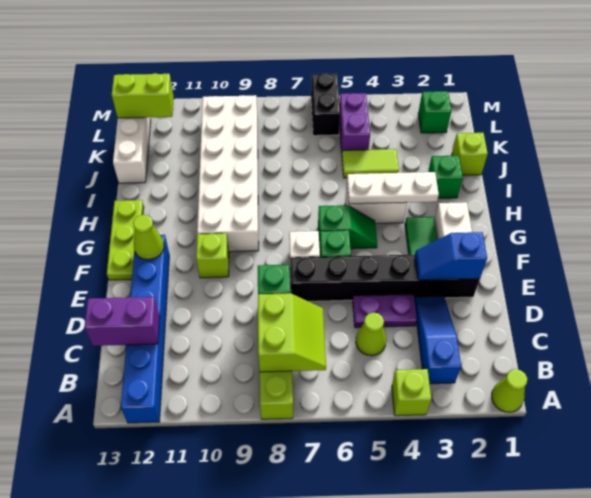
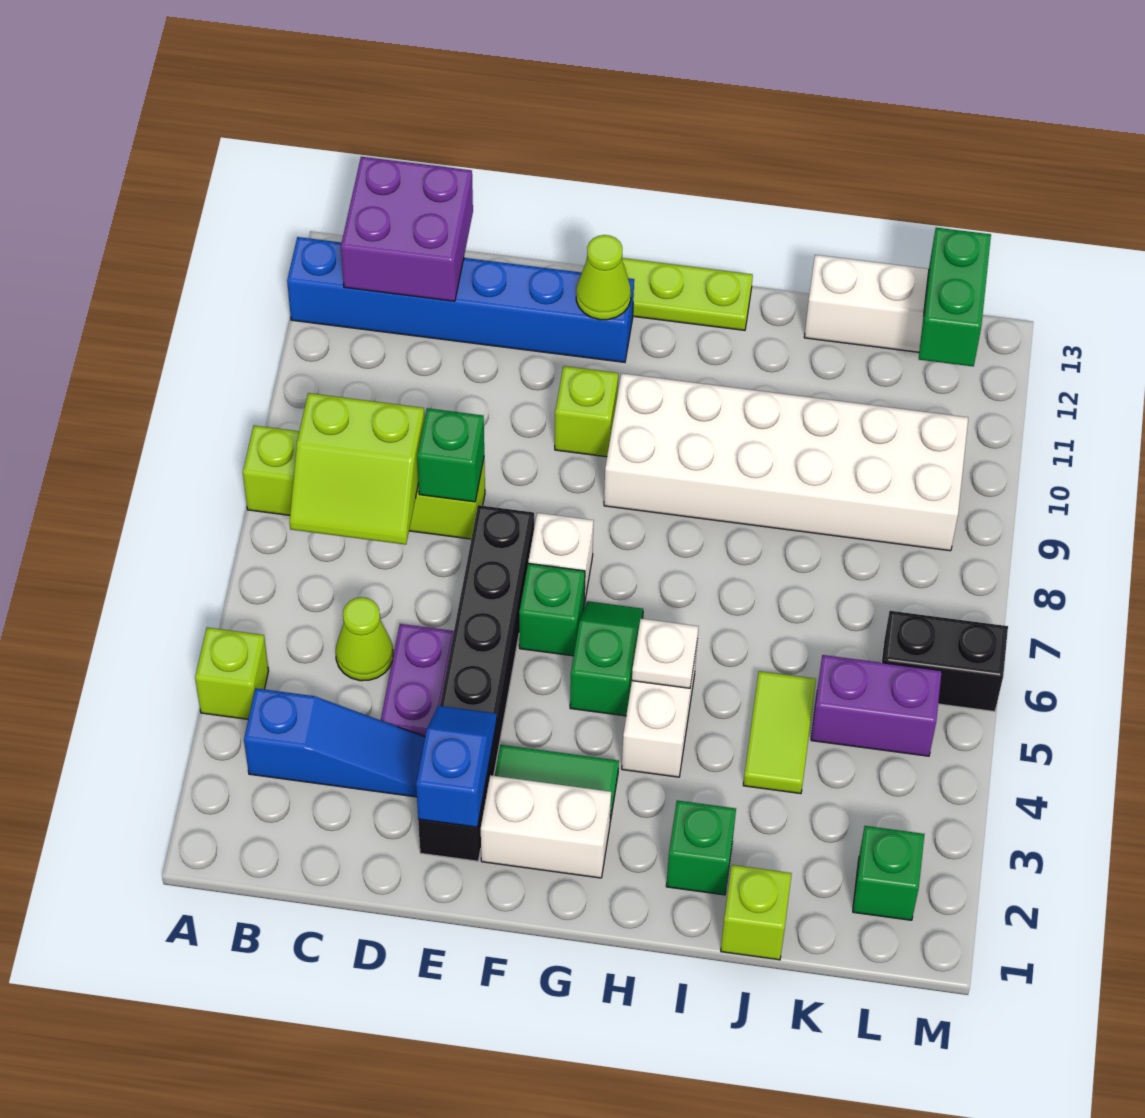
lime cone A1 level 1 -> none
purple brick C12:C13 level 2 -> purple brick B12:C13 level 2
green slope G5:G6 level 1 top 6 -> green slope G5:G6 level 1 top 5
white plate H3:H5 level 2 -> white plate H5 level 2
lime brick L12:L13 level 2 -> green brick L12:L13 level 2

